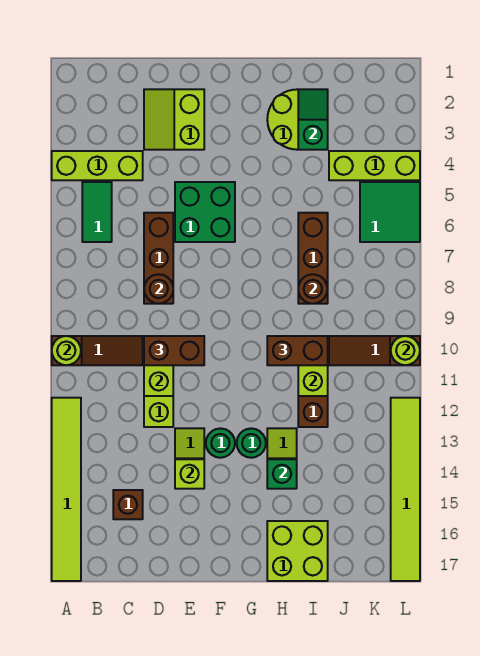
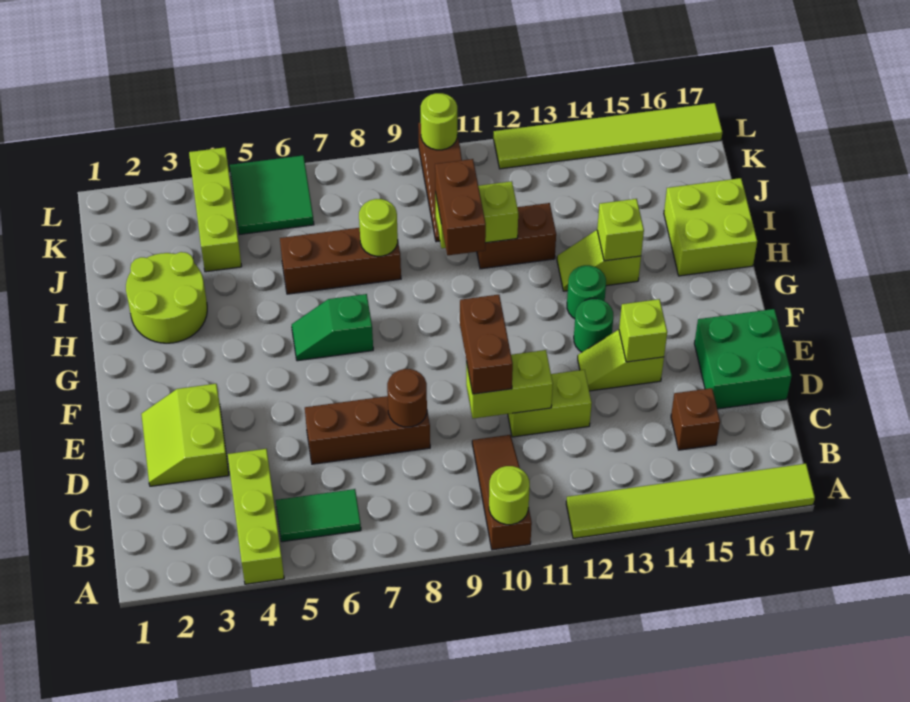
lime slope D2:E3 level 1 top E -> lime slope D2:E3 level 1 top 3
green brick E5:F6 level 1 -> green brick D16:E17 level 1
green brick H14 level 2 -> lime brick H14 level 2
green slope I2:I3 level 2 top 3 -> green slope G6:G7 level 1 top 7
brown round brick I8 level 2 -> lime round brick I8 level 2

